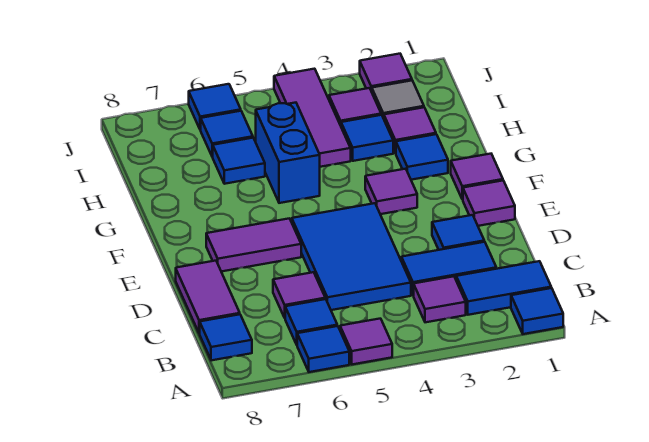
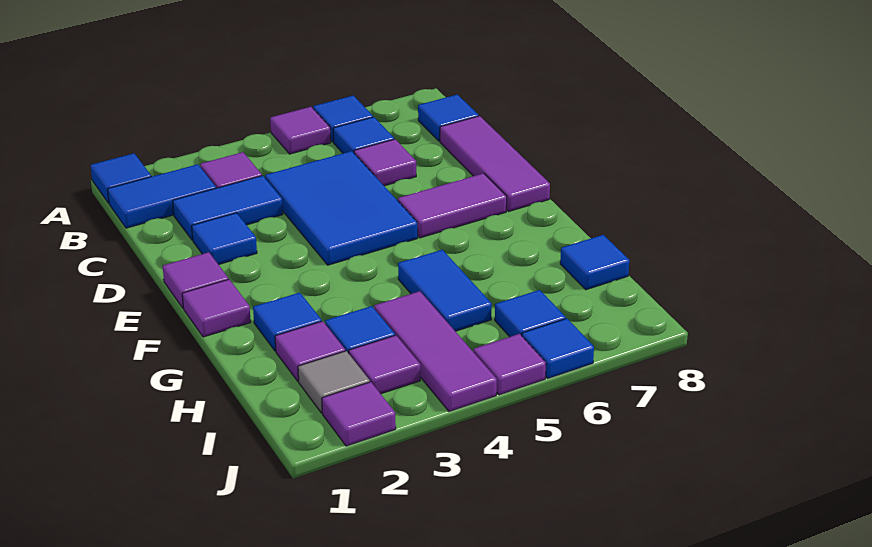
purple tile C8:D8 level 1 -> purple tile C8:E8 level 1
purple tile F3 level 1 -> purple tile J5 level 1
blue brick G5:H5 level 1 -> blue tile G5:H5 level 1
blue tile H6 level 1 -> blue tile H8 level 1

